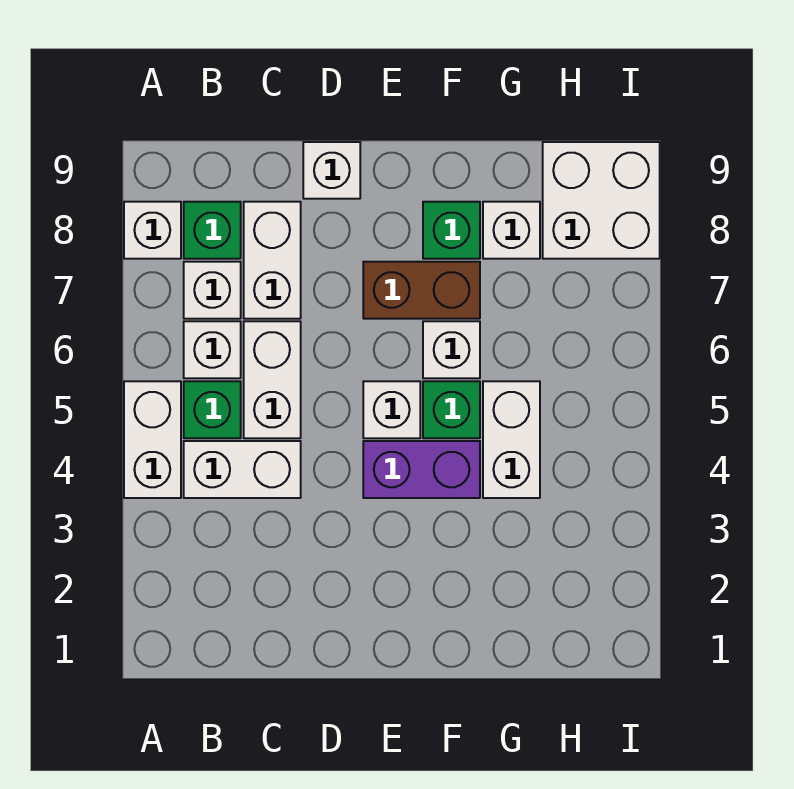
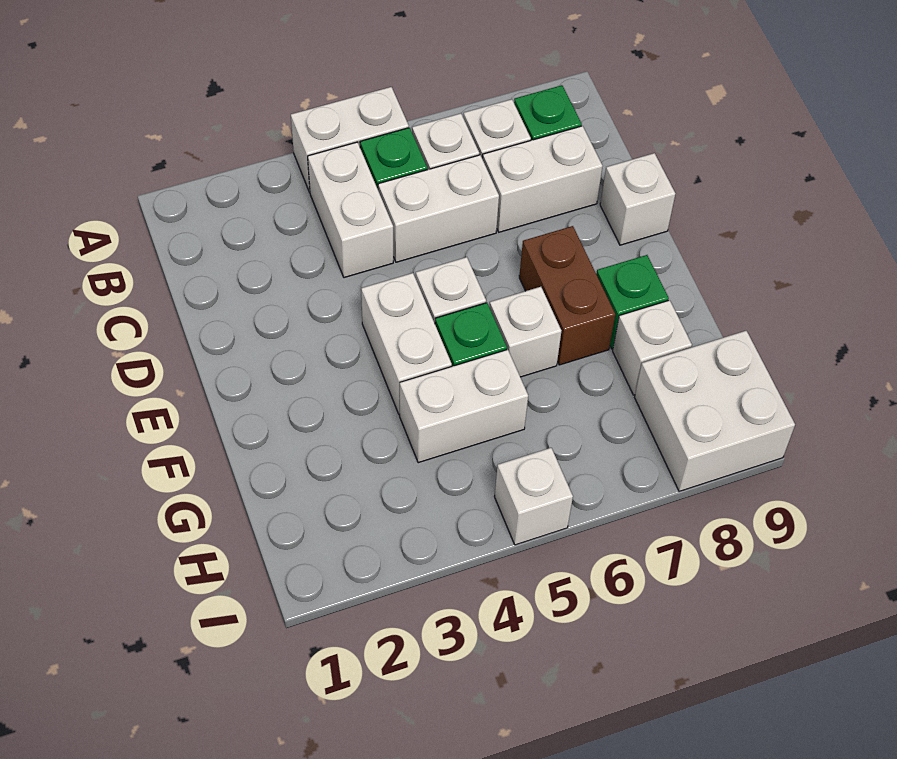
white brick A8 level 1 -> white brick I5 level 1
purple brick E4:F4 level 1 -> white brick E4:F4 level 1

